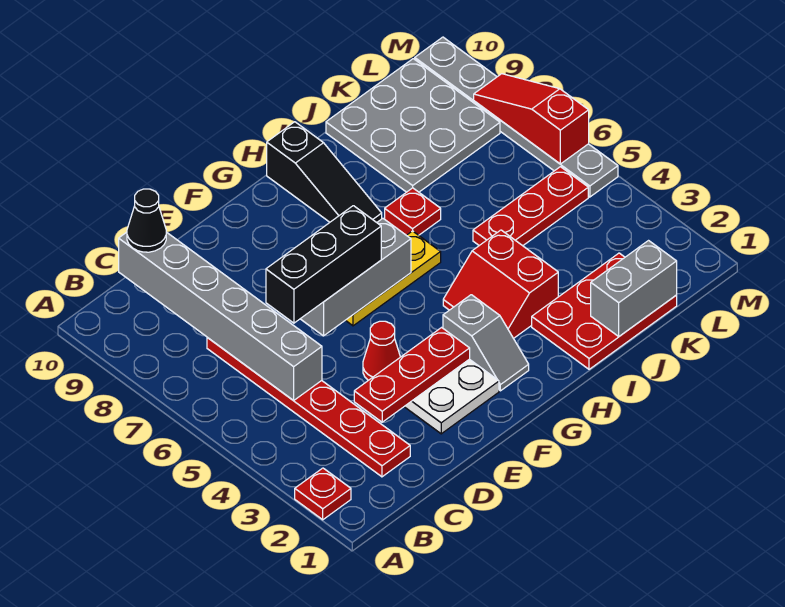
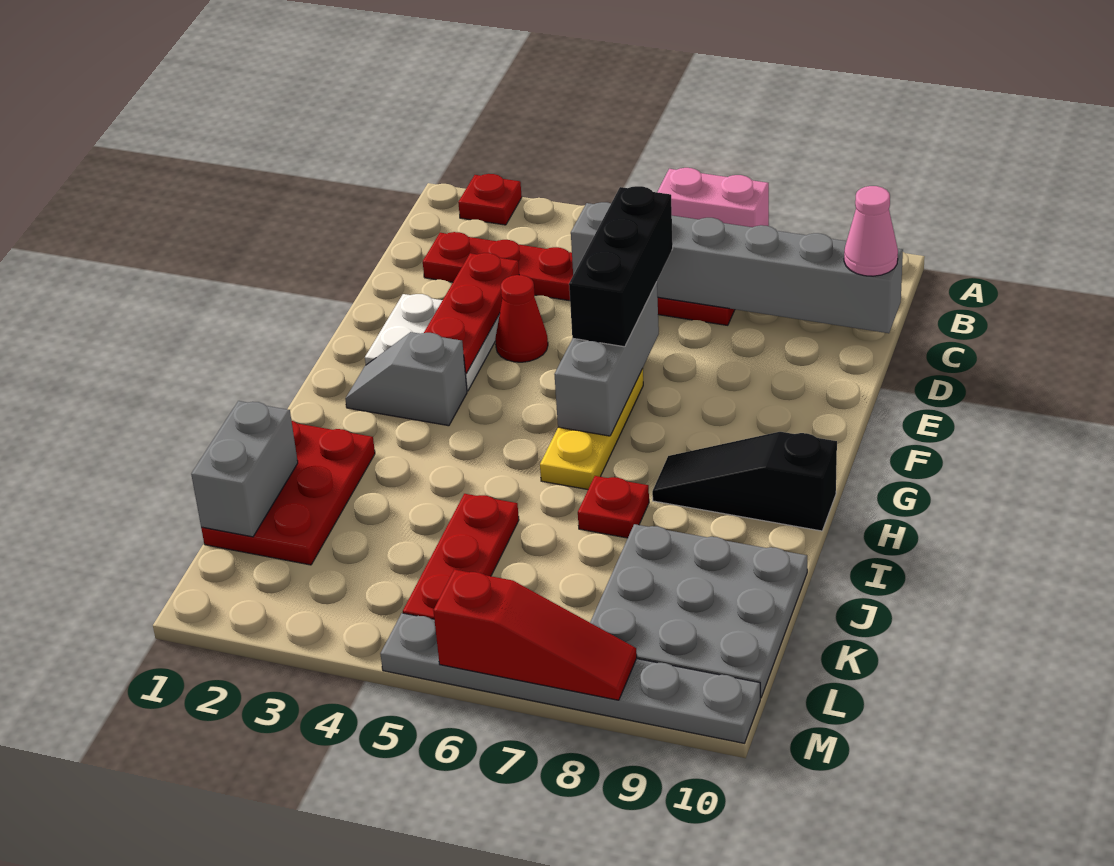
none -> pink brick A6:A7 level 1
black cone C10 level 3 -> pink cone C10 level 3
red slope H3:I4 level 1 top I -> none

